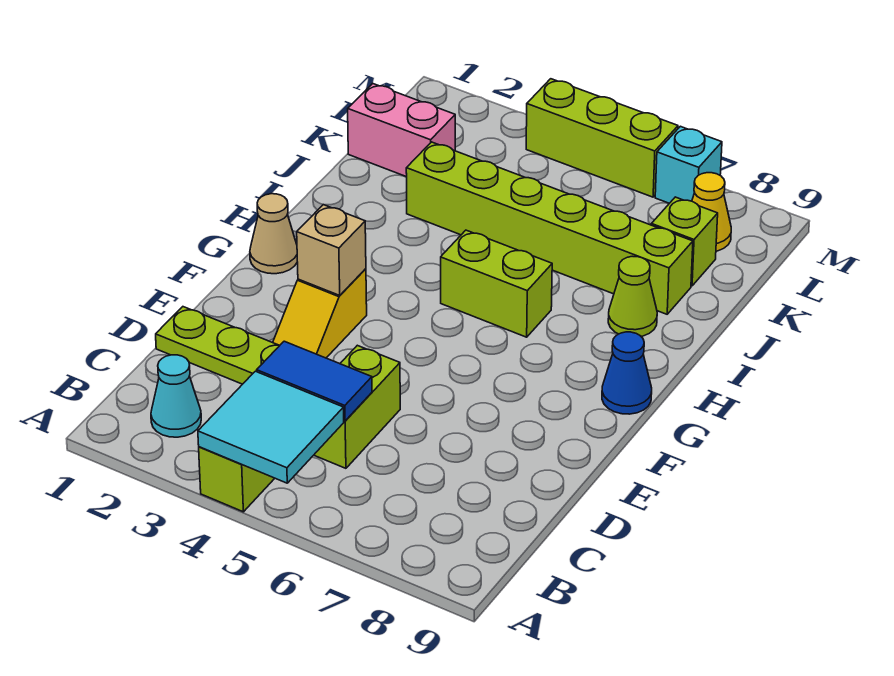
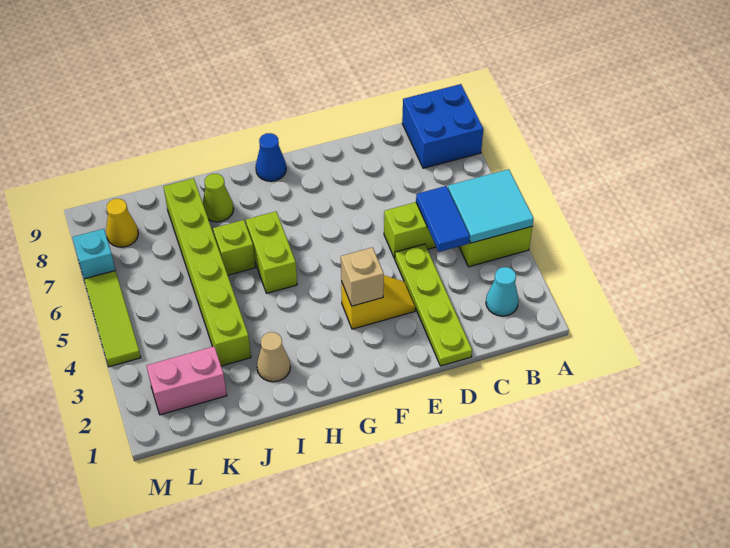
none -> blue brick A8:B9 level 1
tan cone G1 level 1 -> tan cone I2 level 1
pink brick K1:K2 level 1 -> pink brick K2:L2 level 1
lime brick K8 level 1 -> lime brick I6 level 1
lime brick M4:M6 level 1 -> lime tile M4:M6 level 1

